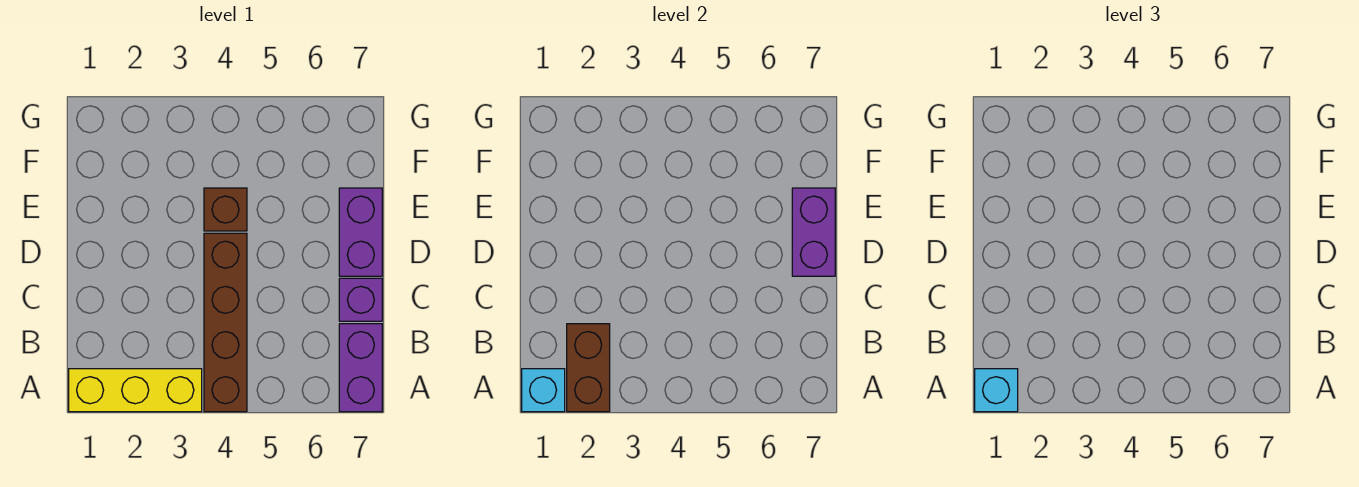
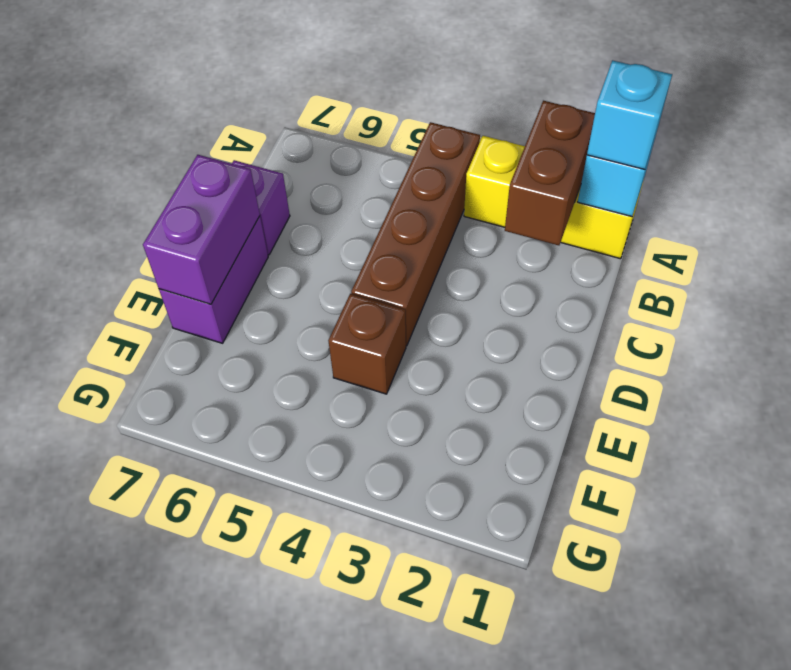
purple brick A7:B7 level 1 -> none

